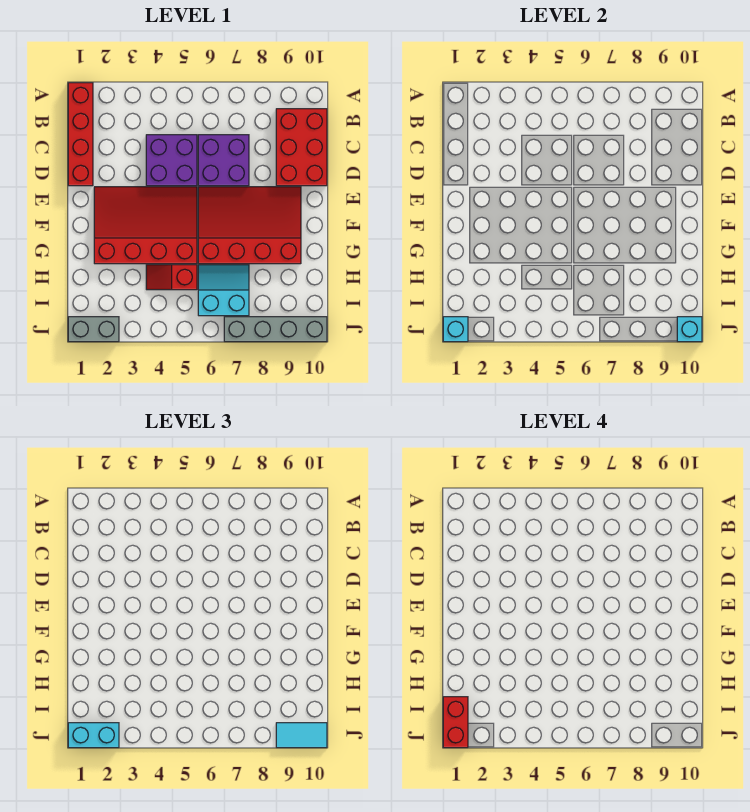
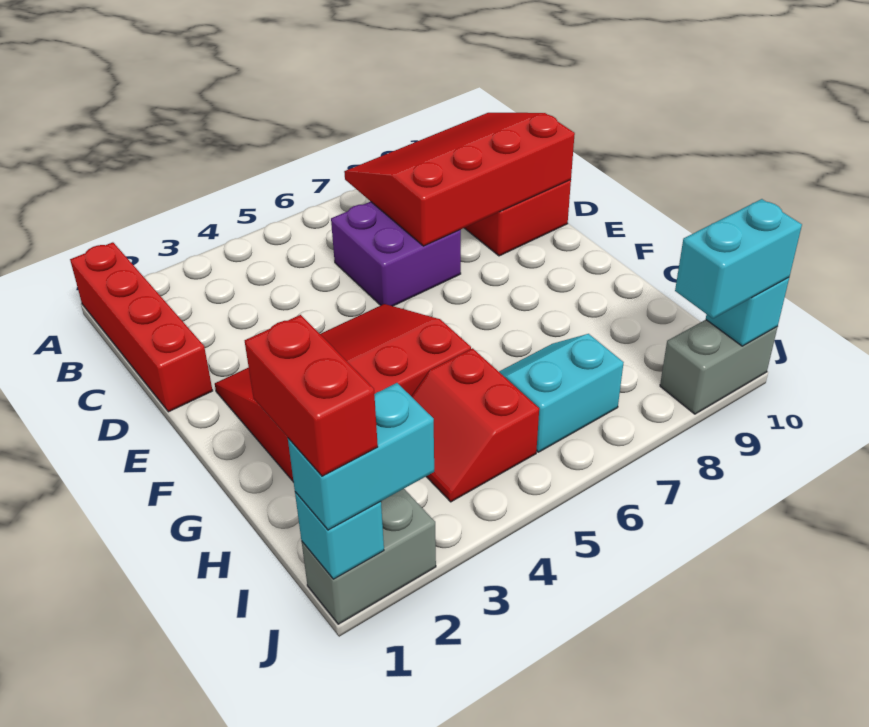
purple brick C4:D5 level 1 -> none
red slope E6:G9 level 1 top G -> red slope B7:D10 level 2 top D
red slope H4:H5 level 1 top 5 -> red slope H4:I5 level 1 top 5
grey brick J7:J10 level 1 -> grey brick J9:J10 level 1
cyan tile J9:J10 level 3 -> cyan brick J9:J10 level 3

